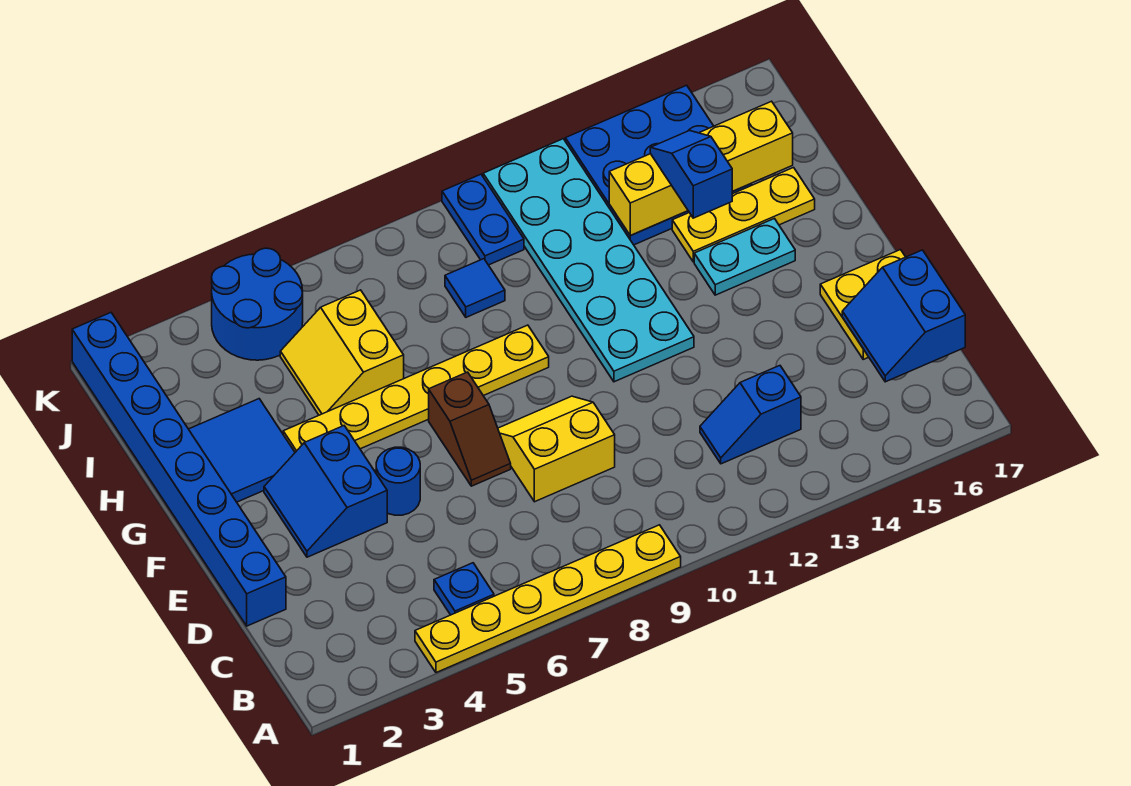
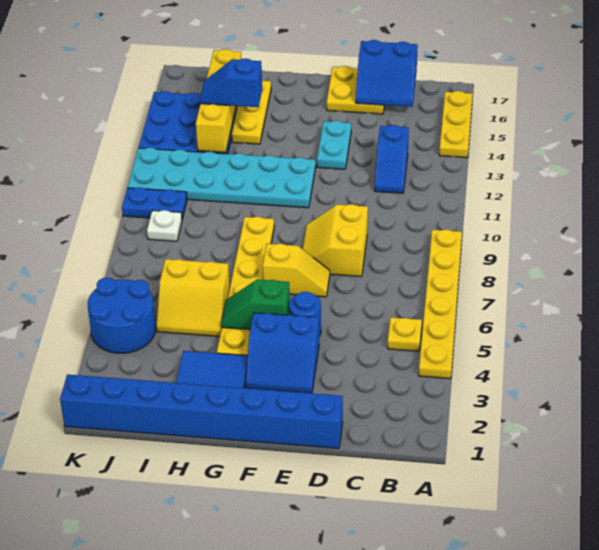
none -> yellow plate A14:A16 level 1
blue plate B5 level 1 -> yellow plate B5 level 1
brown slope E7:F7 level 1 top F -> yellow slope E7:F7 level 1 top F
none -> green slope F5:G5 level 2 top F
cyan plate G14:G15 level 1 -> cyan plate E13:E14 level 1
blue tile I9 level 1 -> none
none -> white plate J9 level 1

